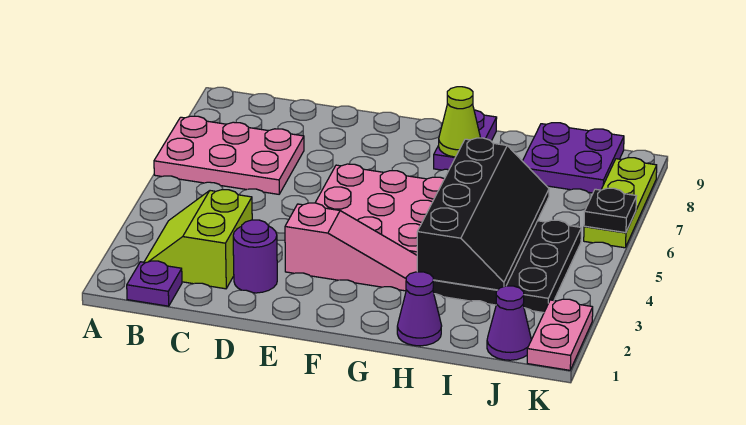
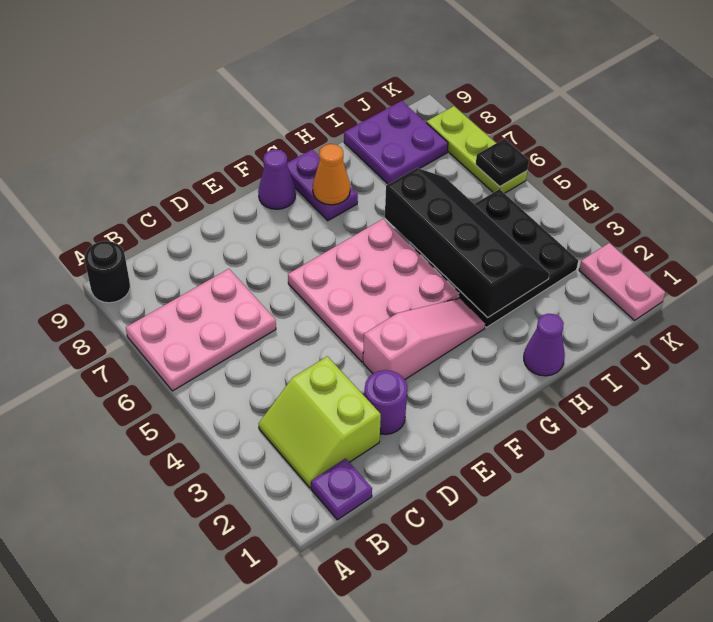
none -> black round brick A9 level 1
lime cone G8 level 2 -> orange cone G8 level 2
purple cone J1 level 1 -> purple cone F9 level 1

